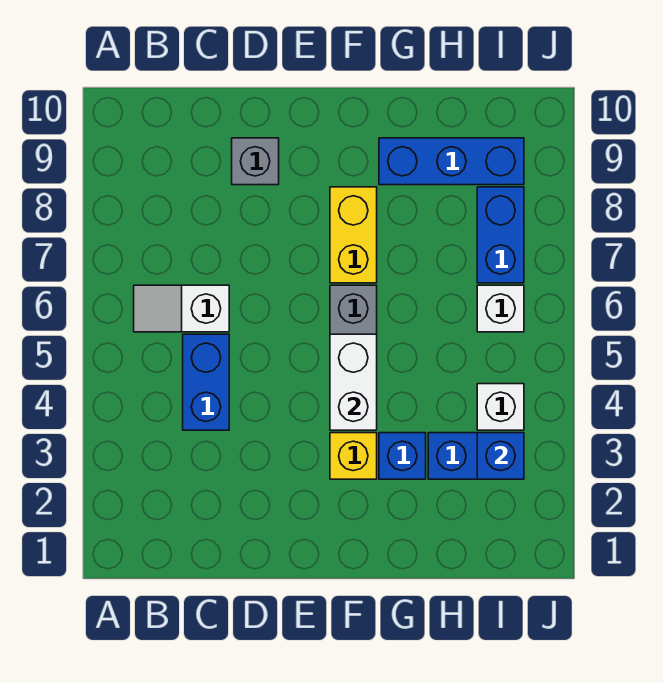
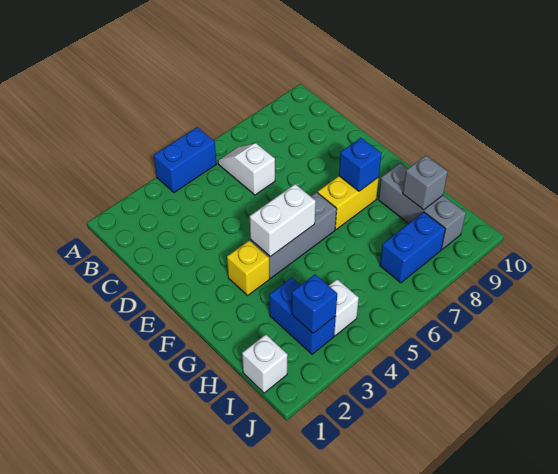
blue brick C4:C5 level 1 -> blue brick A4:A5 level 1
grey brick D9 level 1 -> grey brick H9 level 2
blue brick G3 level 1 -> blue brick F8 level 2
blue brick G9:I9 level 1 -> grey brick G9:I9 level 1
white brick I6 level 1 -> white brick I1 level 1

